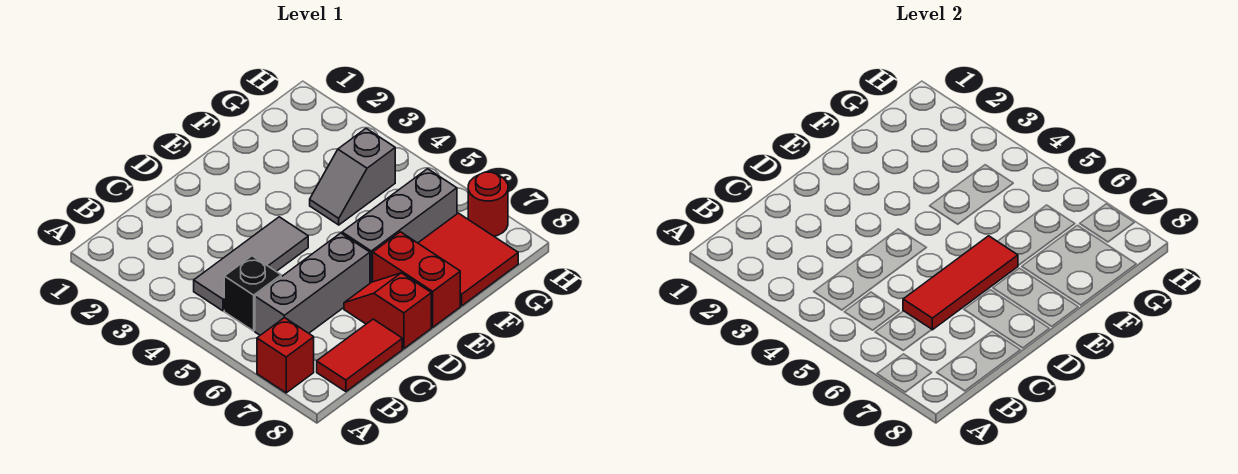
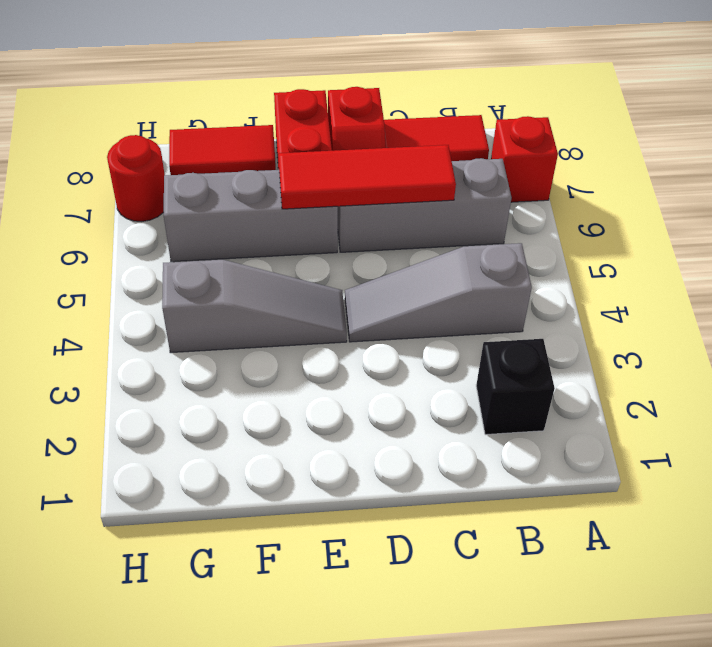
grey tile B4:D4 level 1 -> grey slope B4:D4 level 1 top B
black brick B5 level 1 -> black brick B2 level 1
grey slope F4:G4 level 1 top G -> grey slope E4:G4 level 1 top G
red tile F7:G8 level 1 -> red tile F8:G8 level 1

